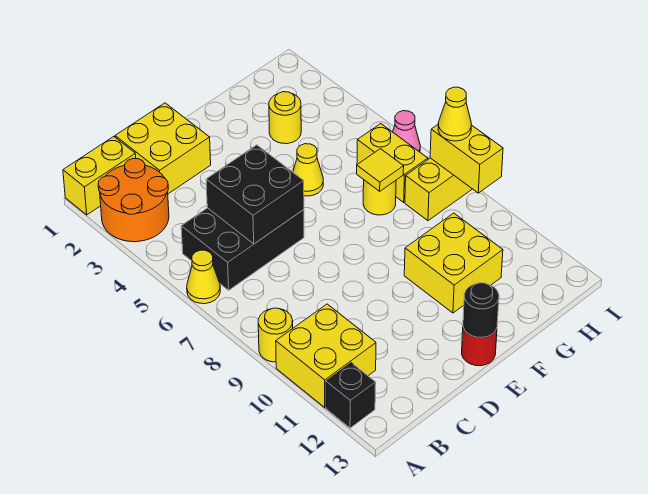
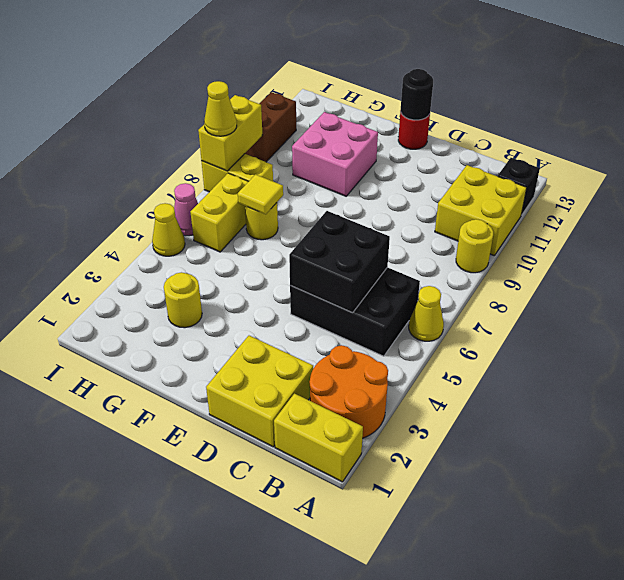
yellow cone F5 level 1 -> yellow cone I5 level 1
yellow brick F10:G11 level 1 -> pink brick F10:G11 level 1
none -> brown brick I10:I11 level 1

